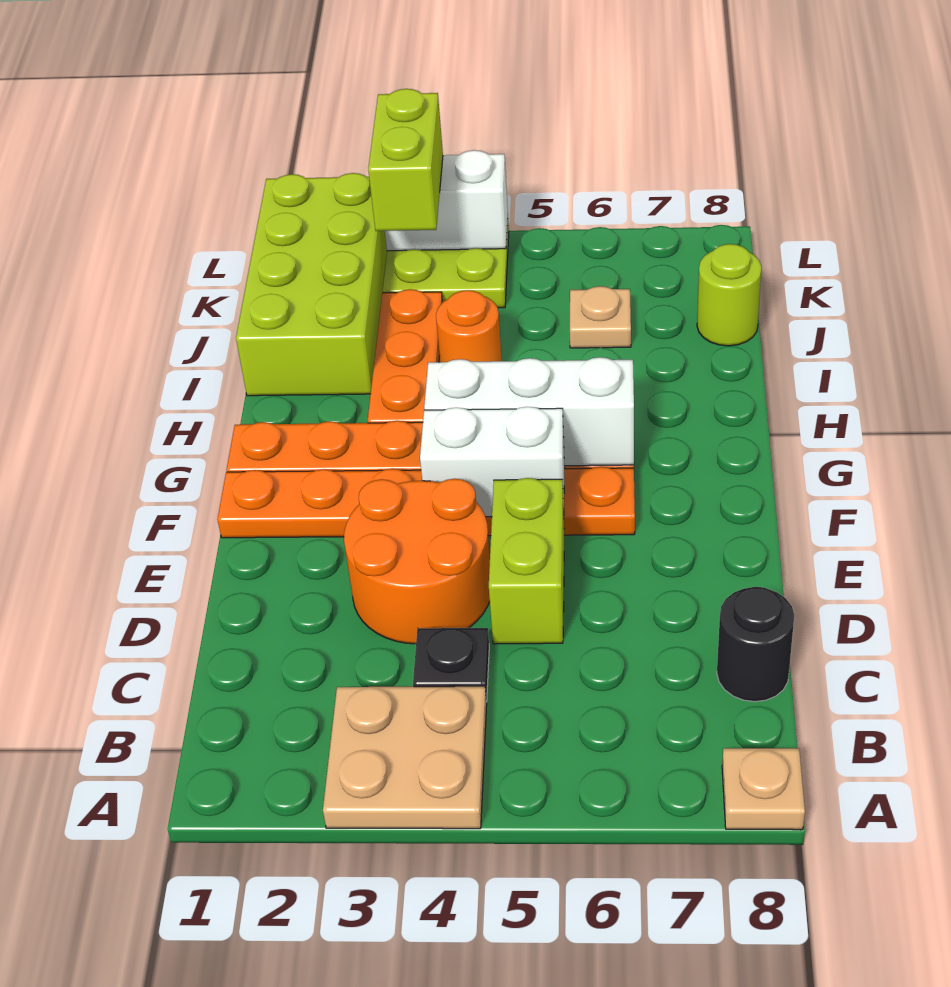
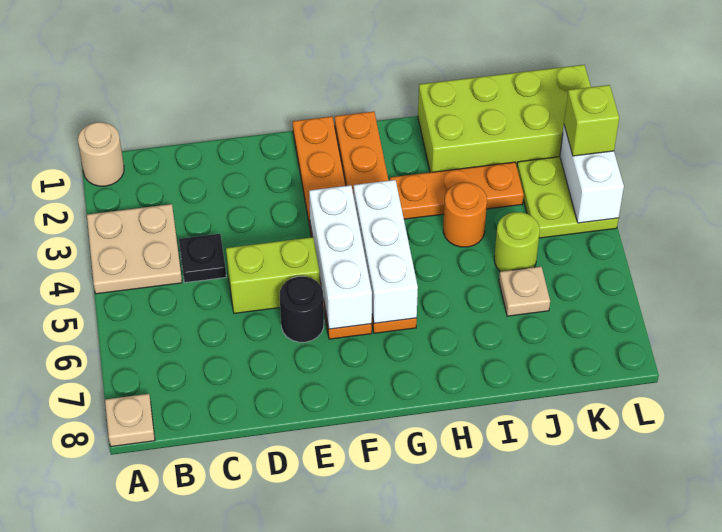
none -> tan round brick A1 level 1
black round brick C8 level 1 -> black round brick E6 level 1
orange round brick D3:E4 level 1 -> none
white brick F4:F5 level 2 -> white brick F4:F6 level 2
lime round brick J8 level 1 -> lime round brick J5 level 1
lime brick K3:L3 level 3 -> lime brick L3 level 3

